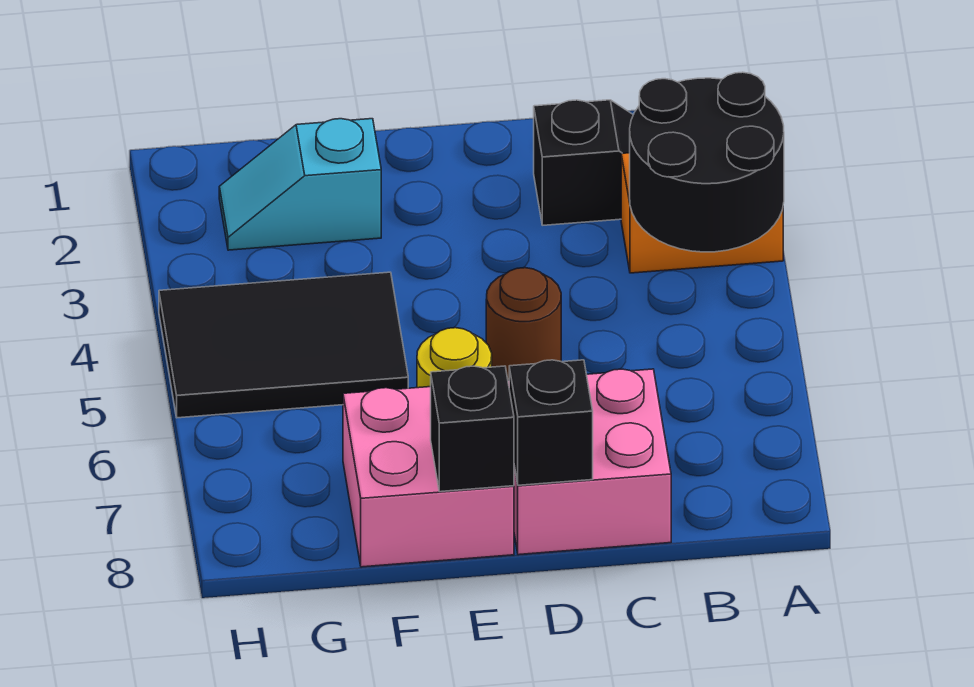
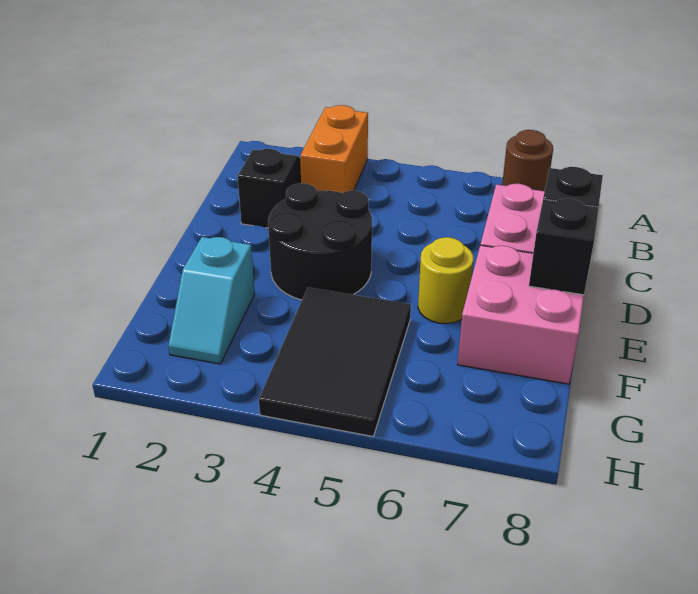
black round brick A3:B4 level 2 -> black round brick D3:E4 level 1
brown round brick D5 level 1 -> brown round brick A7 level 1

